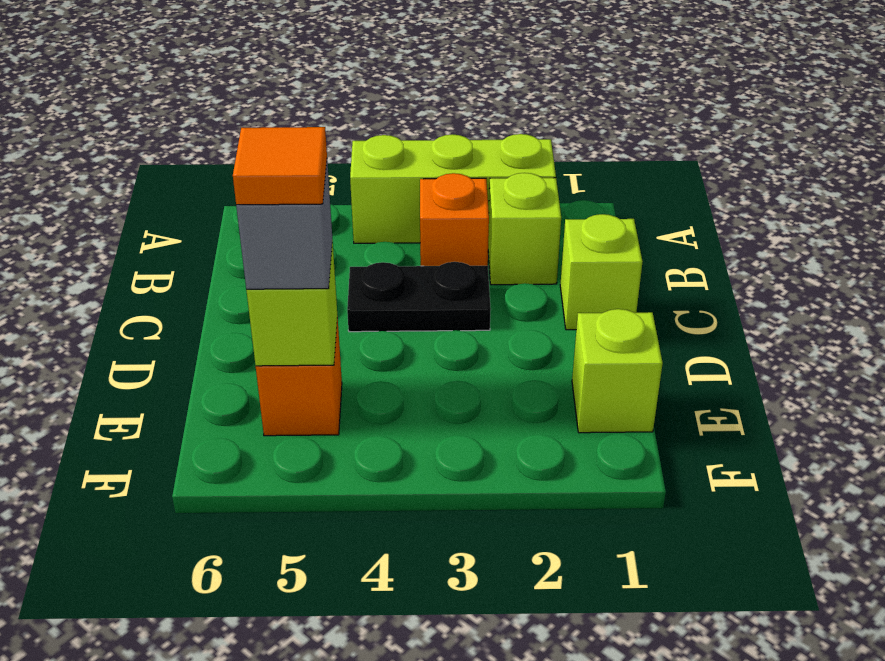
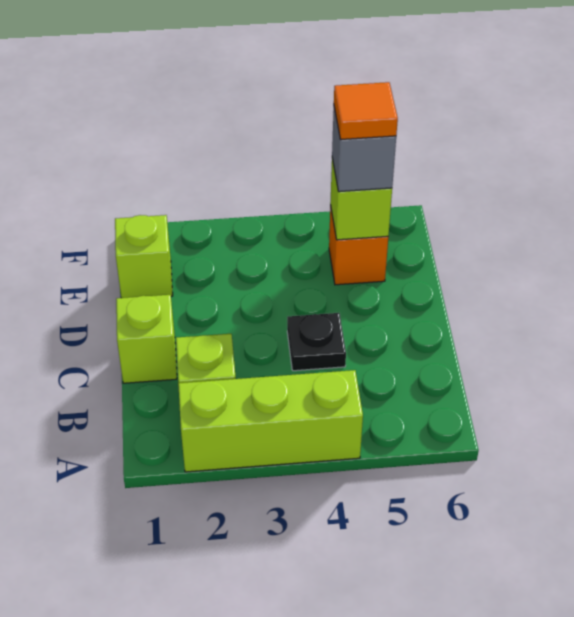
orange brick B3 level 1 -> none
black plate C3:C4 level 1 -> black plate C4 level 1

